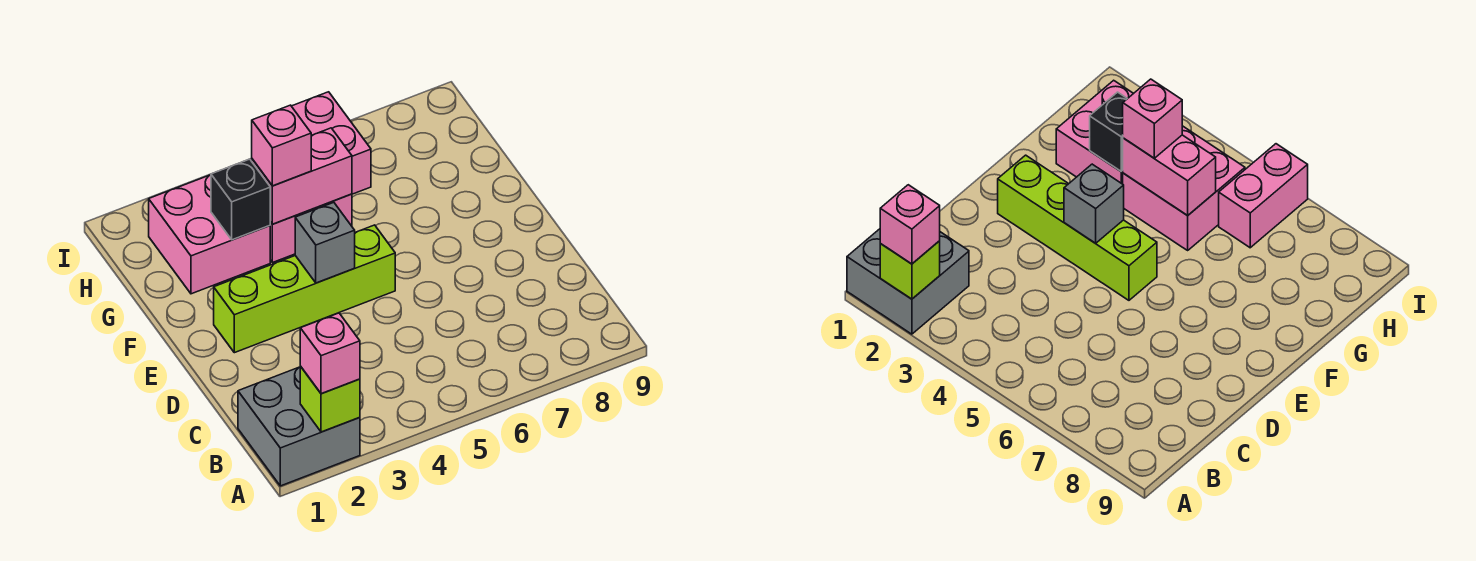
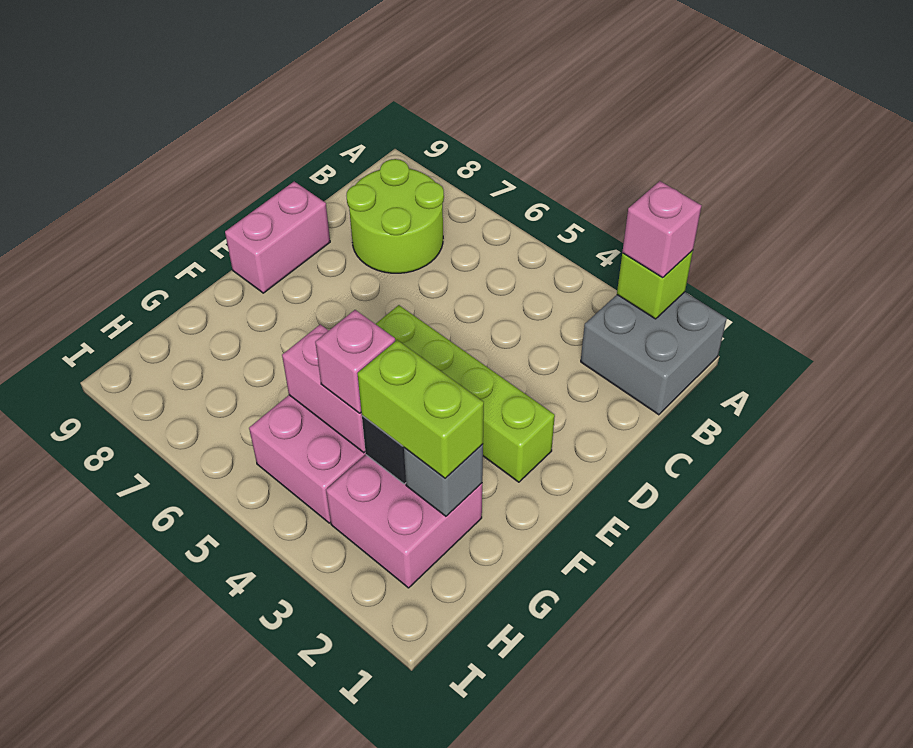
none -> lime round brick B7:C8 level 1
grey brick E4 level 2 -> grey brick G2 level 2
none -> lime brick G2:G3 level 3
pink brick H6:I6 level 1 -> pink brick D9:E9 level 1

